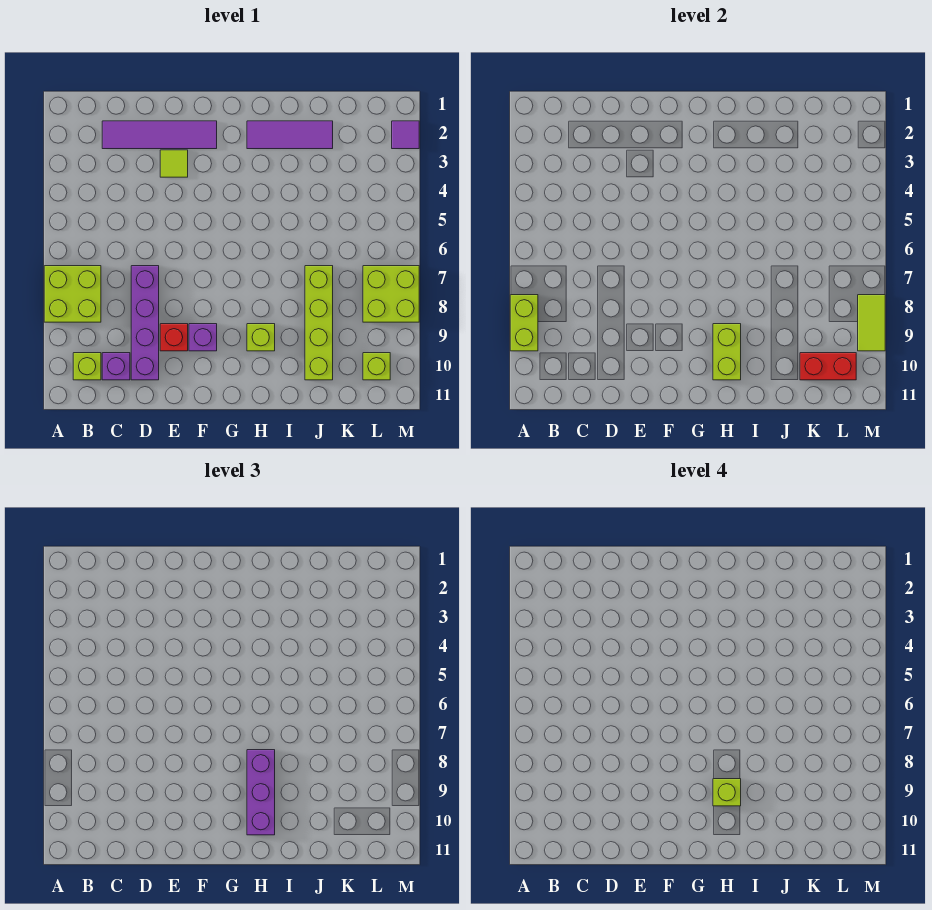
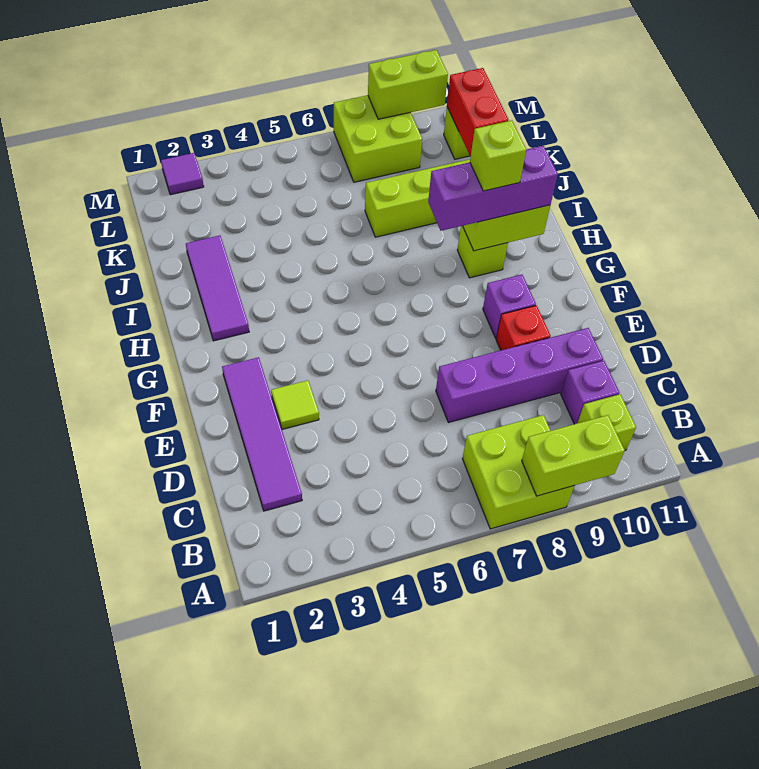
lime tile M8:M9 level 2 -> lime brick M8:M9 level 2

